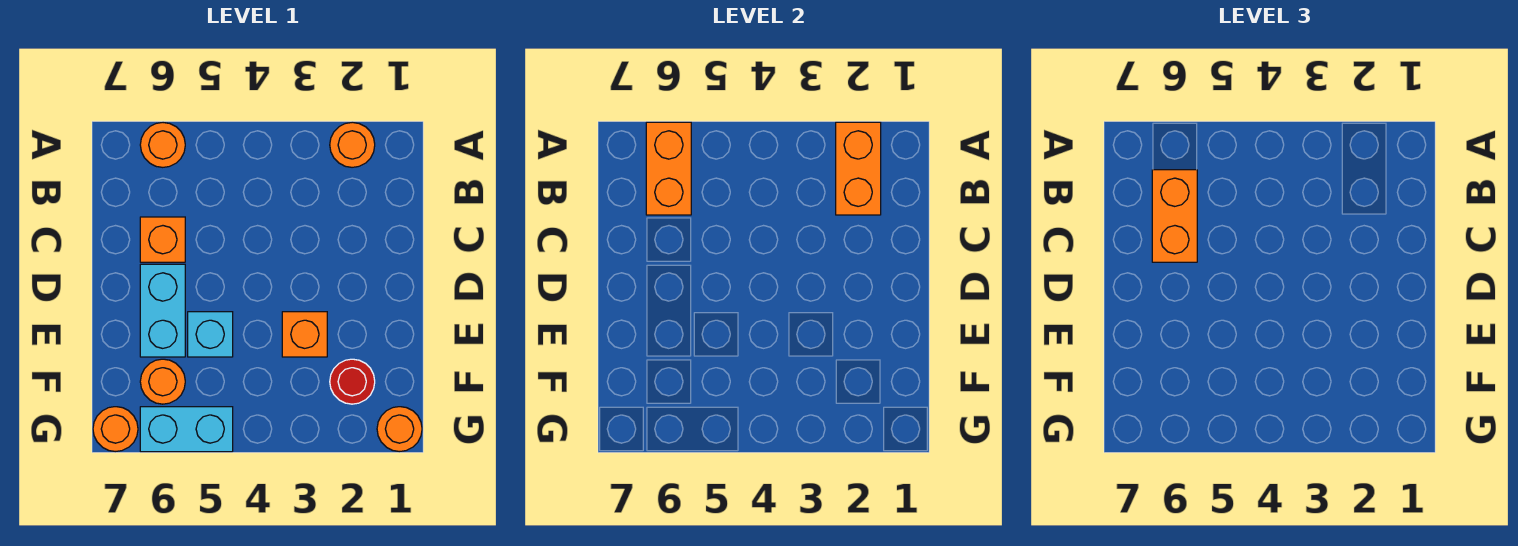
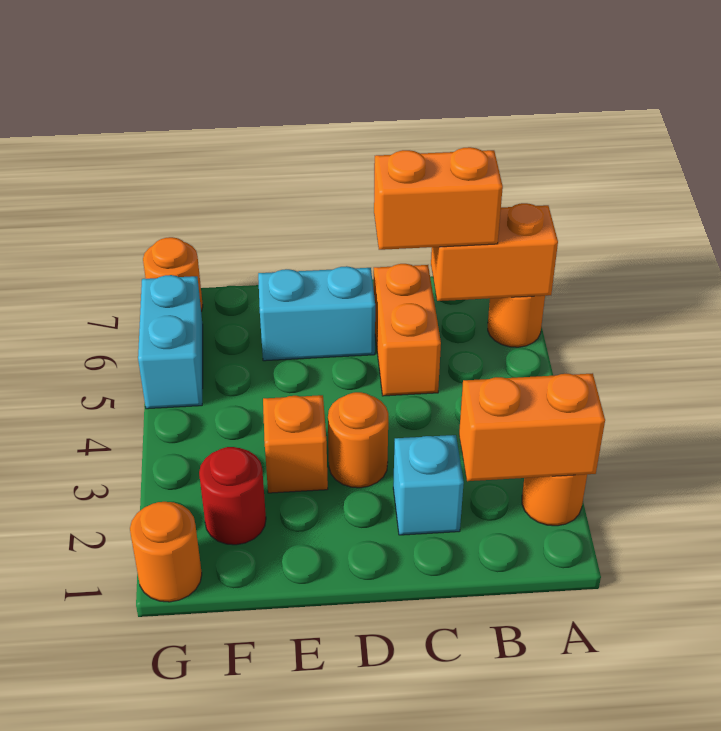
orange brick C6 level 1 -> orange brick C5:C6 level 1
cyan brick E5 level 1 -> cyan brick C2 level 1
orange round brick F6 level 1 -> orange round brick D3 level 1

